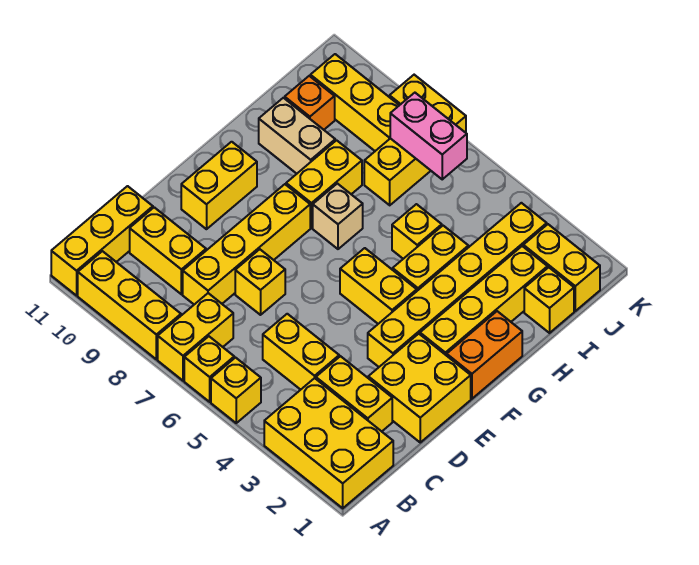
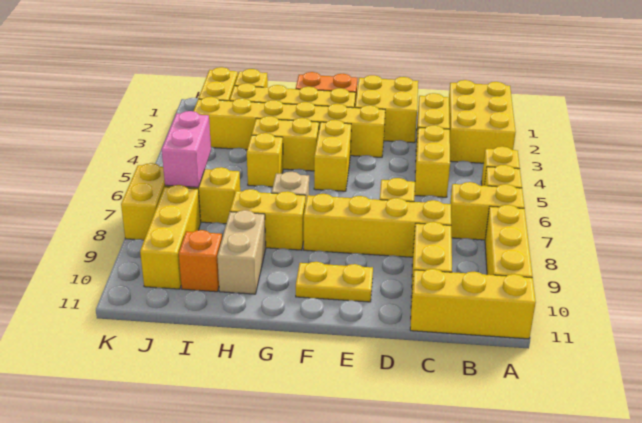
yellow brick E10:F10 level 1 -> yellow plate E10:F10 level 1

